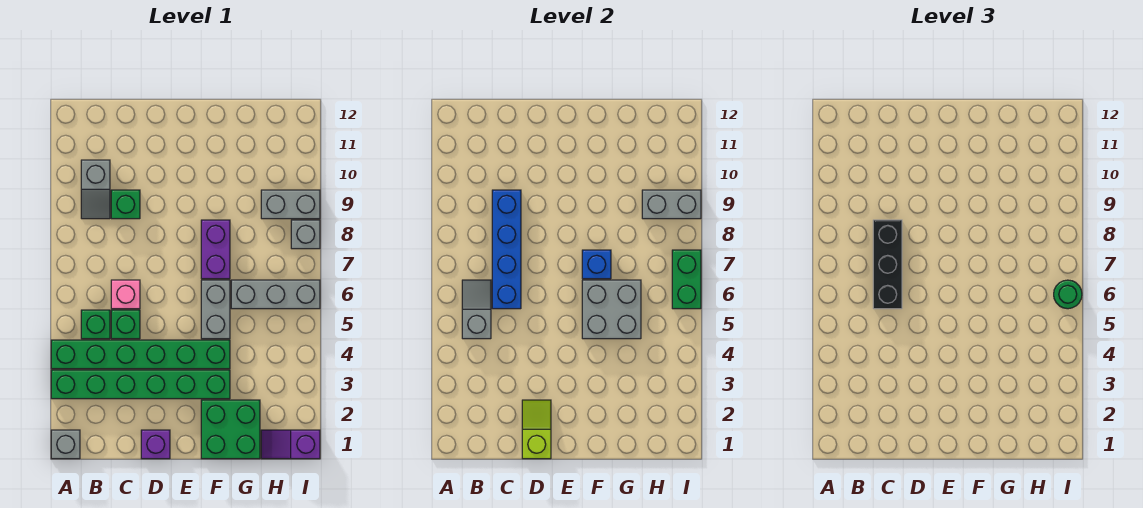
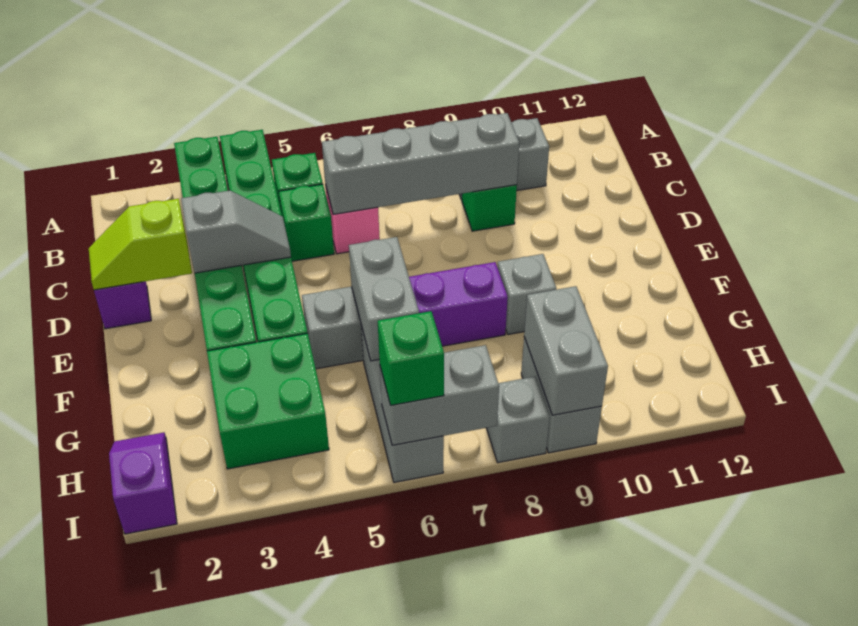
grey brick A1 level 1 -> grey brick F9 level 1
grey slope B5:B6 level 2 top 5 -> grey slope D3:D4 level 2 top 3
blue brick C6:C9 level 2 -> grey brick C6:C9 level 2
black brick C6:C8 level 3 -> none
lime slope D1:D2 level 2 top 1 -> lime slope D1:D2 level 2 top 2
green brick F1:G2 level 1 -> green brick G3:H4 level 1
grey brick F5:G6 level 2 -> grey brick F6:G6 level 2
blue brick F7 level 2 -> none
green brick I6:I7 level 2 -> grey brick I6:I7 level 2
green round brick I6 level 3 -> green brick I6 level 3

